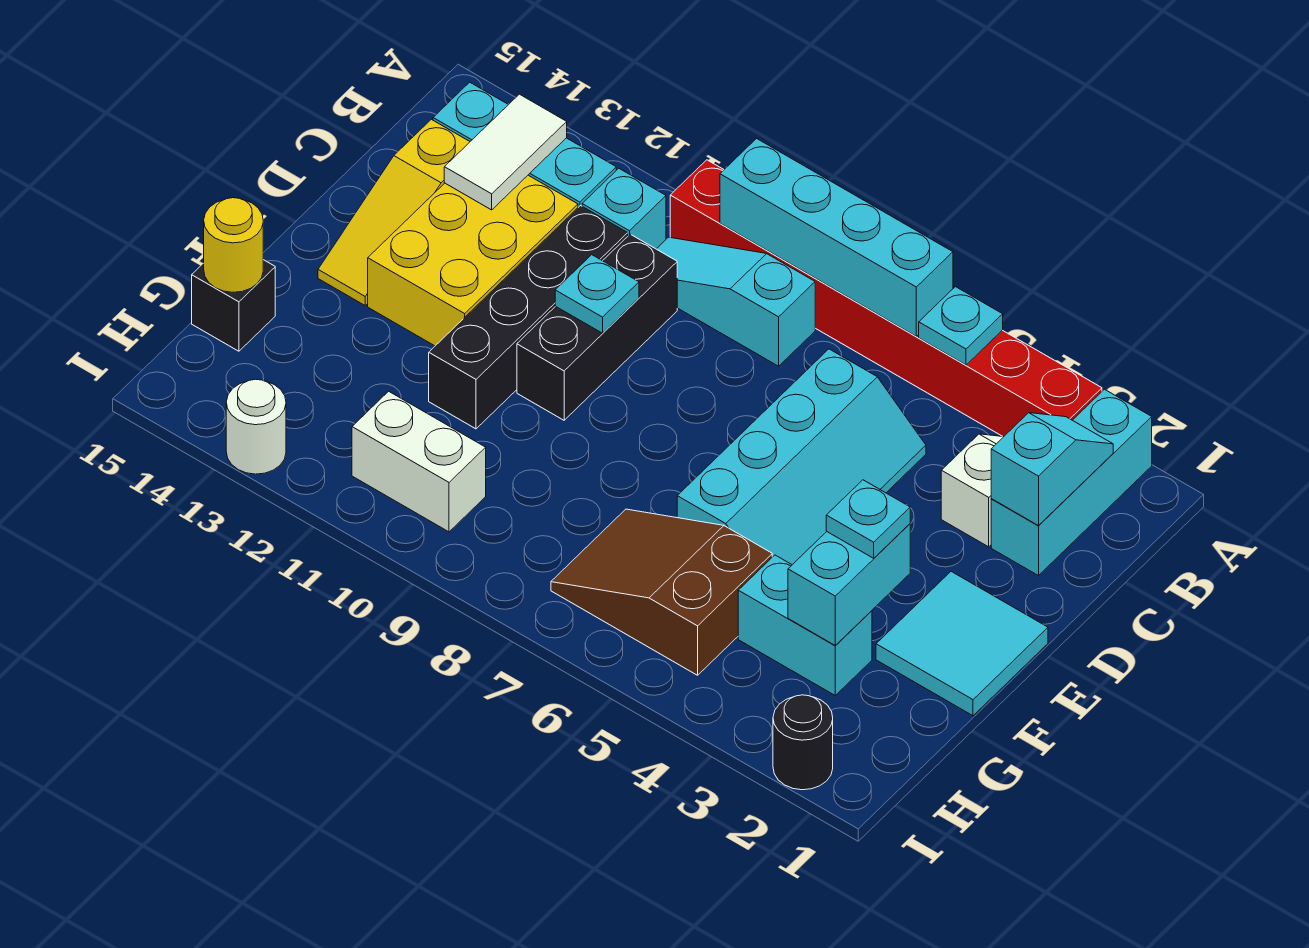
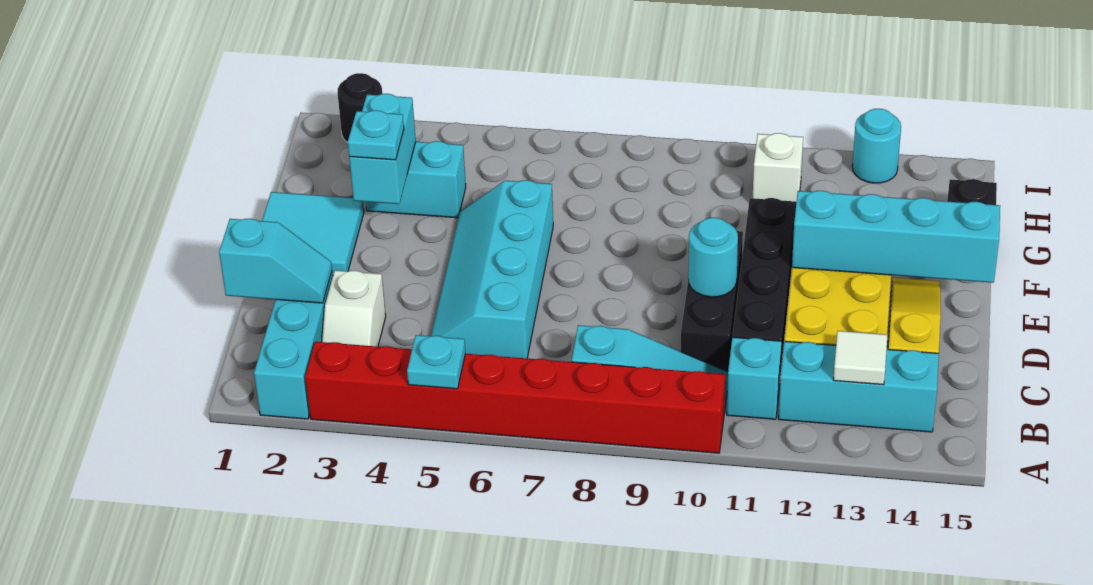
cyan brick A6:A9 level 2 -> cyan brick E12:E15 level 2
cyan slope B2:C2 level 2 top C -> cyan slope C1:C2 level 2 top 1
white tile B13:C13 level 2 -> white tile B13 level 2
cyan plate D10 level 2 -> cyan round brick D10 level 2
brown slope G5:H7 level 1 top 5 -> none
yellow round brick G15 level 2 -> none
white brick H10:H11 level 1 -> white brick H11 level 1
white round brick I13 level 1 -> cyan round brick I13 level 1

